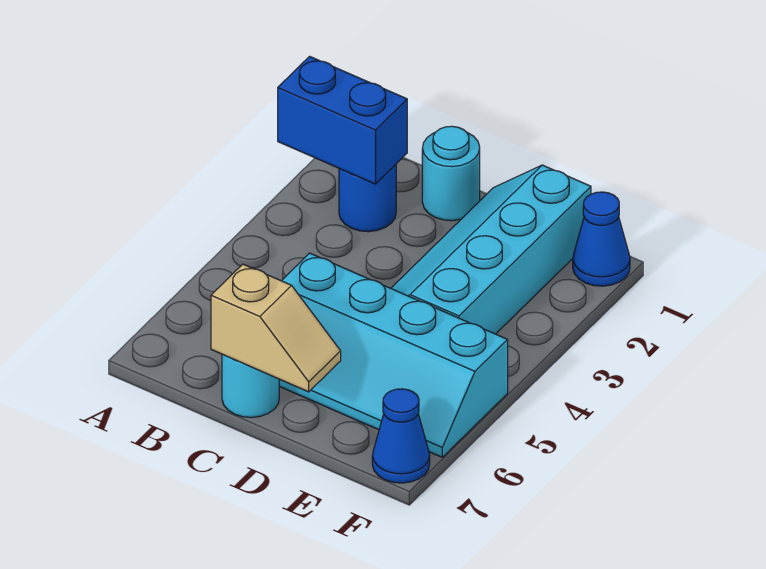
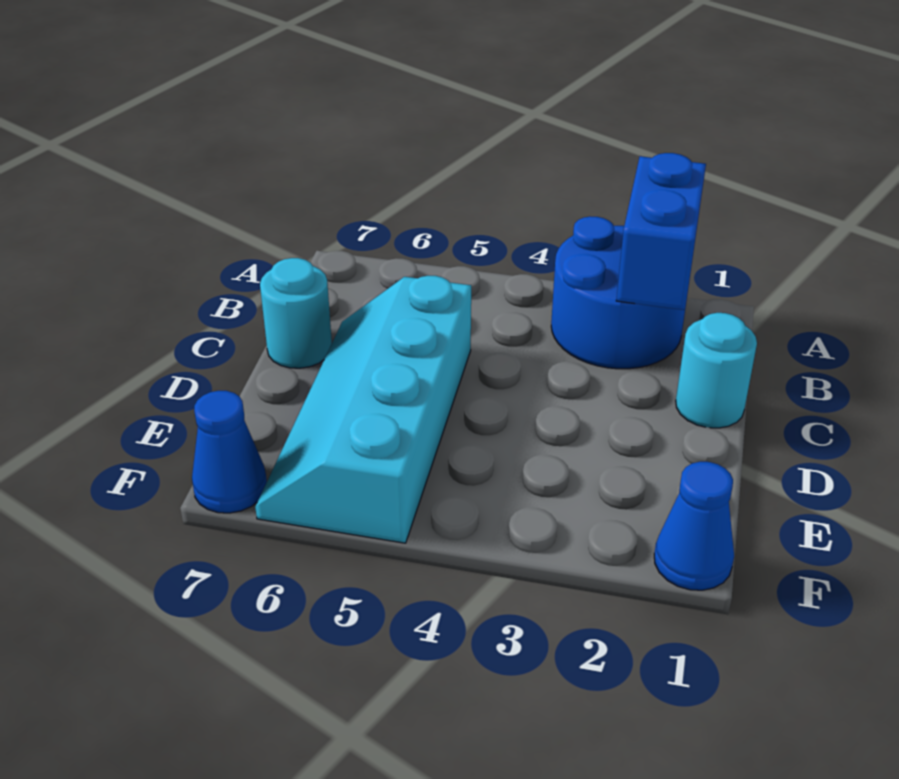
blue round brick B2 level 1 -> blue round brick A2:B3 level 1
tan slope C7:D7 level 2 top C -> none
cyan slope D1:E4 level 1 top E -> none

